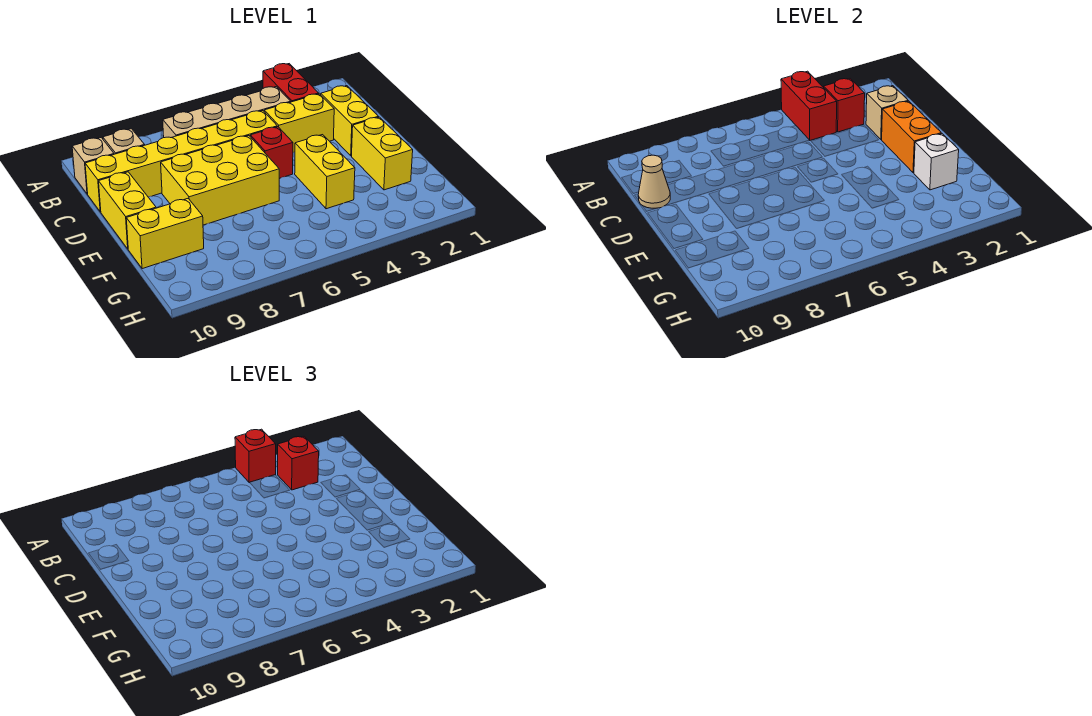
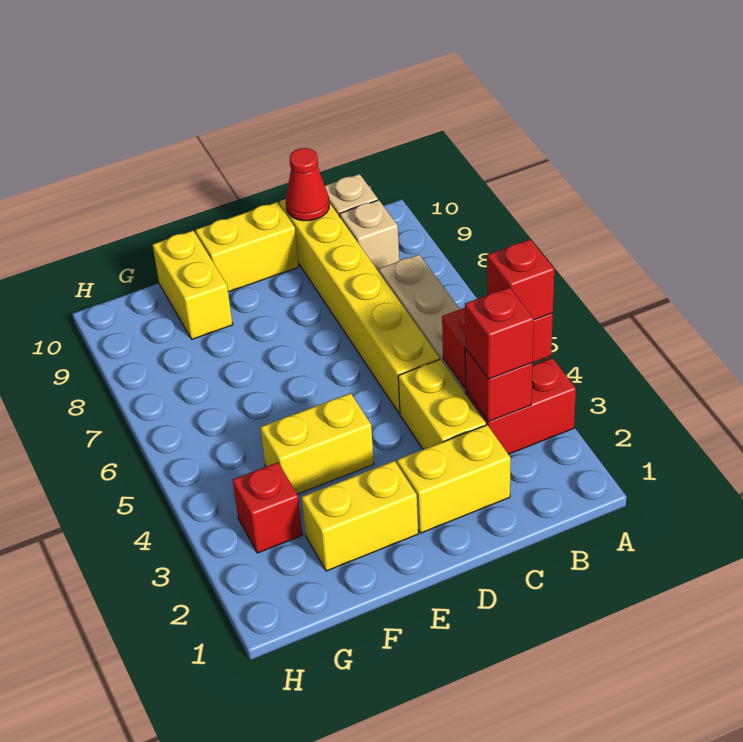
tan brick C2 level 2 -> none
tan cone C10 level 2 -> red cone C10 level 2
orange brick D2:E2 level 2 -> none
red brick D5 level 1 -> red brick G3 level 1
yellow brick D6:E8 level 1 -> none
white brick F2 level 2 -> none

